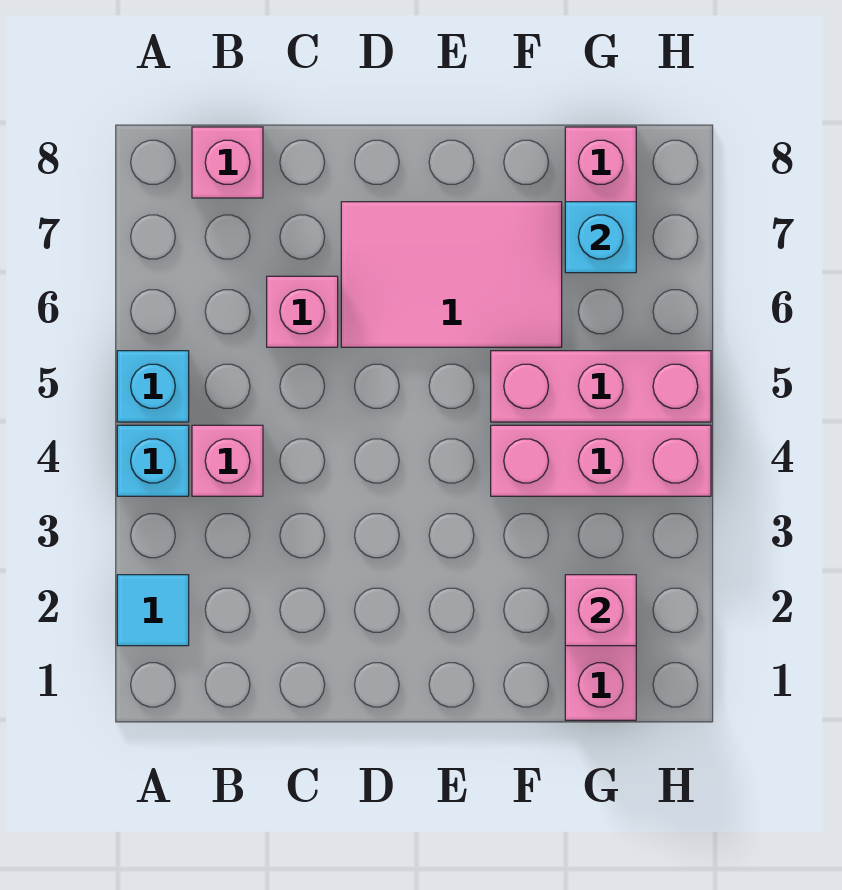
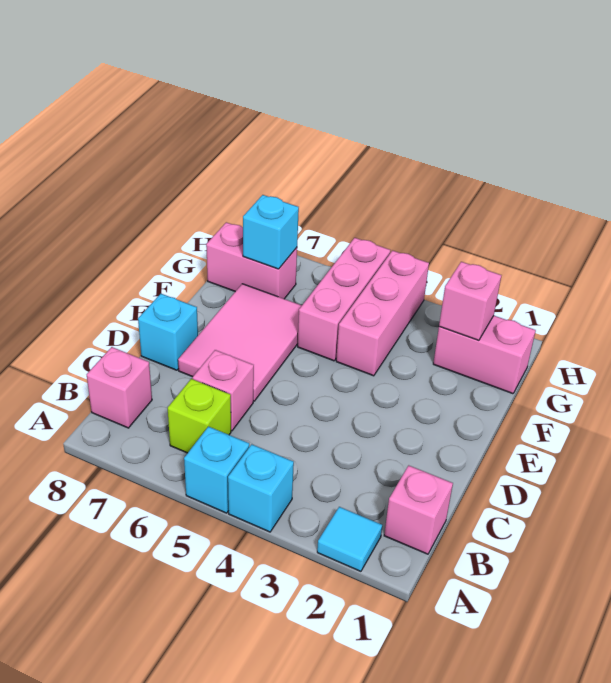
pink brick B4 level 1 -> pink brick B1 level 1
none -> lime brick B6 level 1
none -> cyan brick D8 level 1

